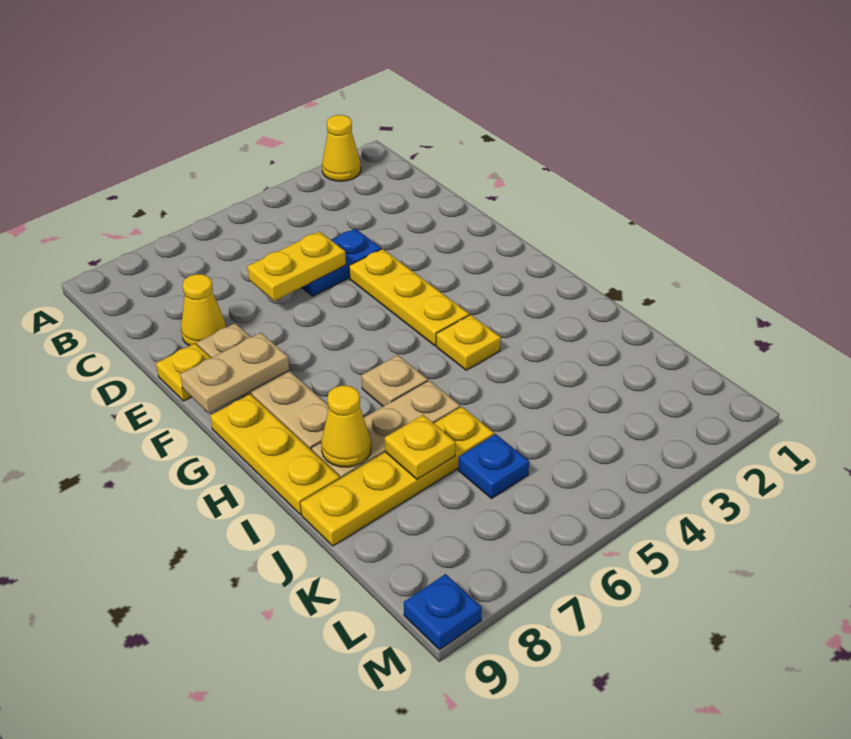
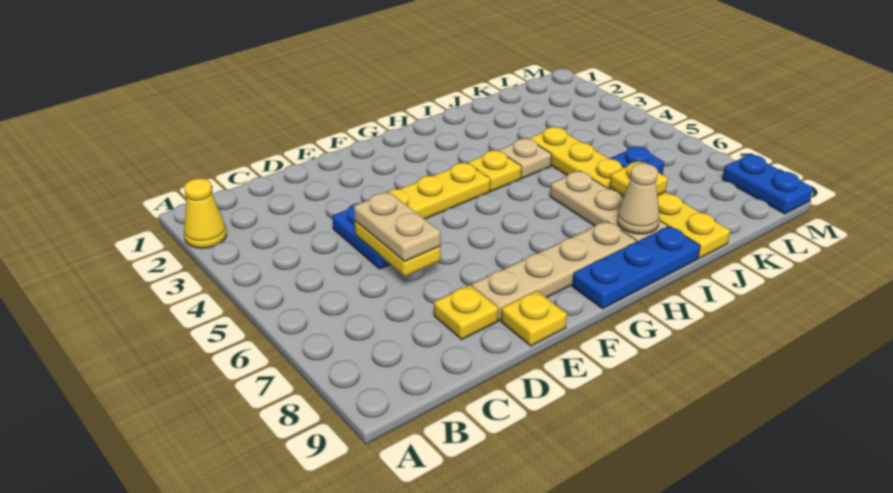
yellow cone D8 level 1 -> yellow plate D8 level 1
tan plate F8:F9 level 2 -> tan plate D5:D6 level 3
yellow plate G9:I9 level 1 -> blue plate G9:I9 level 1
tan plate H6 level 1 -> tan plate I4 level 1
yellow cone I8 level 2 -> tan cone I8 level 2
yellow plate J6:J9 level 1 -> yellow plate J4:J9 level 1
blue plate M9 level 1 -> blue plate M8:M9 level 1

